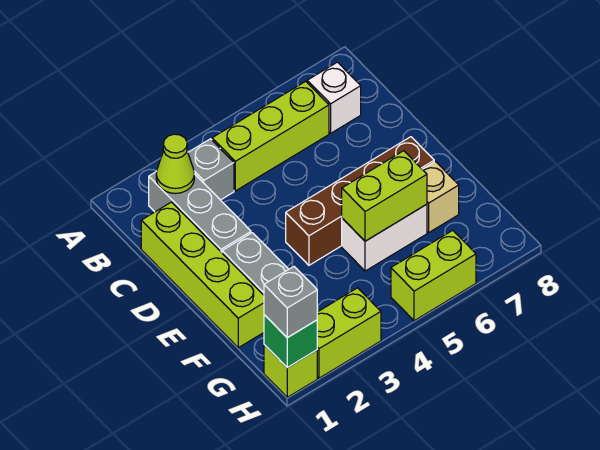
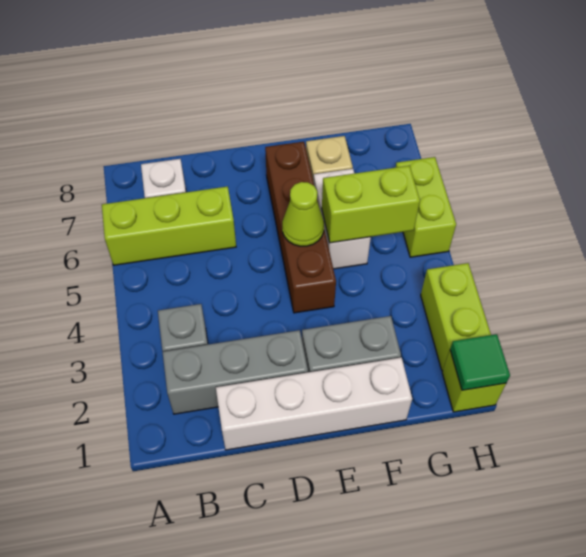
lime cone B2 level 2 -> lime cone E5 level 2
lime brick B4:B6 level 1 -> lime brick A6:C6 level 1
lime brick C1:F1 level 1 -> white brick C1:F1 level 1
lime brick F5:F6 level 2 -> lime brick F5:G5 level 2
green brick H1 level 2 -> green tile H1 level 2
grey brick H1 level 3 -> none

